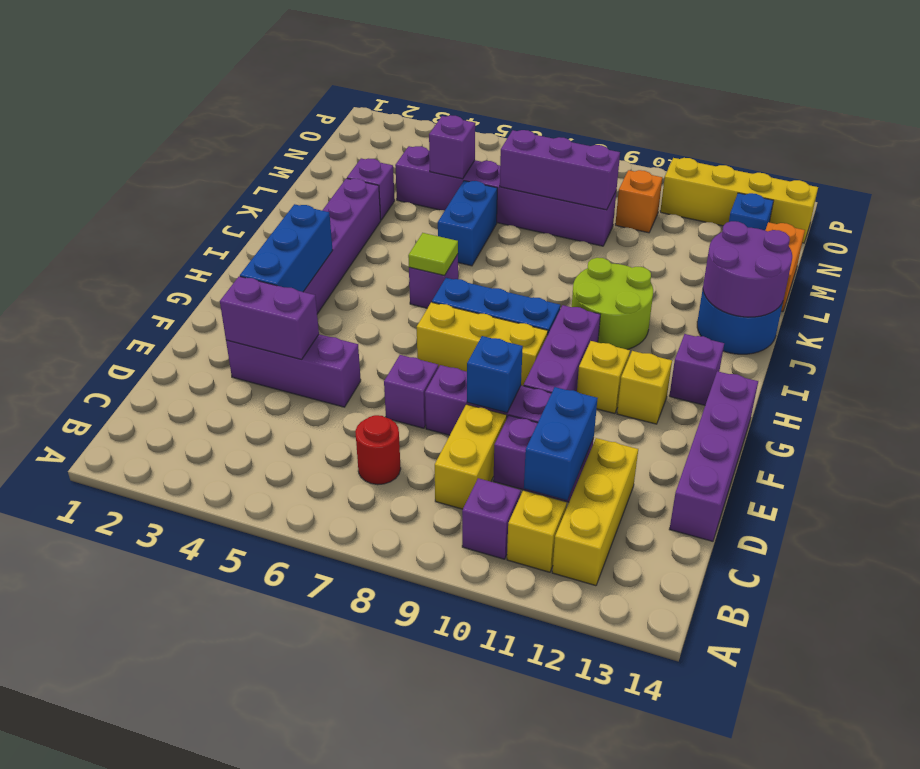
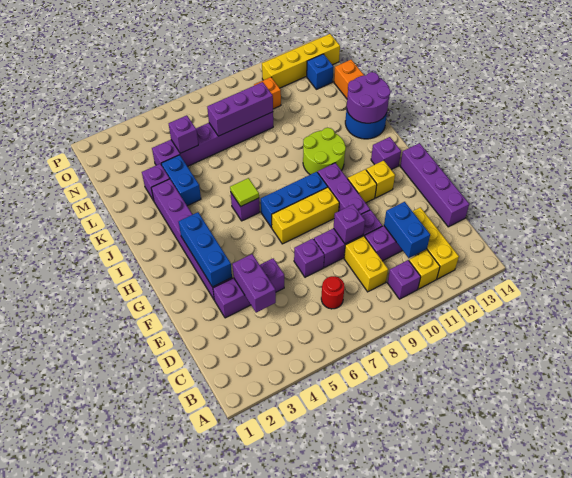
purple brick E3:E4 level 2 -> purple brick D4:E4 level 2
blue brick E9 level 2 -> purple brick E9 level 2
blue brick K6:L6 level 1 -> blue brick K4:L4 level 1

